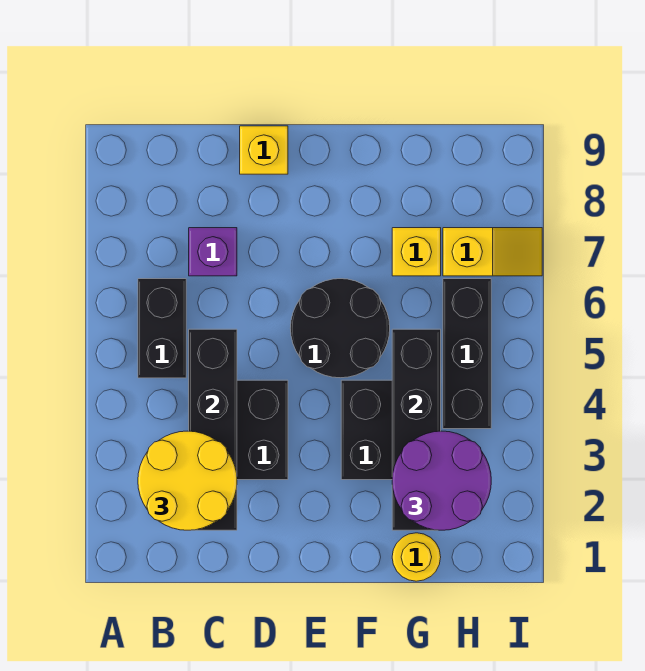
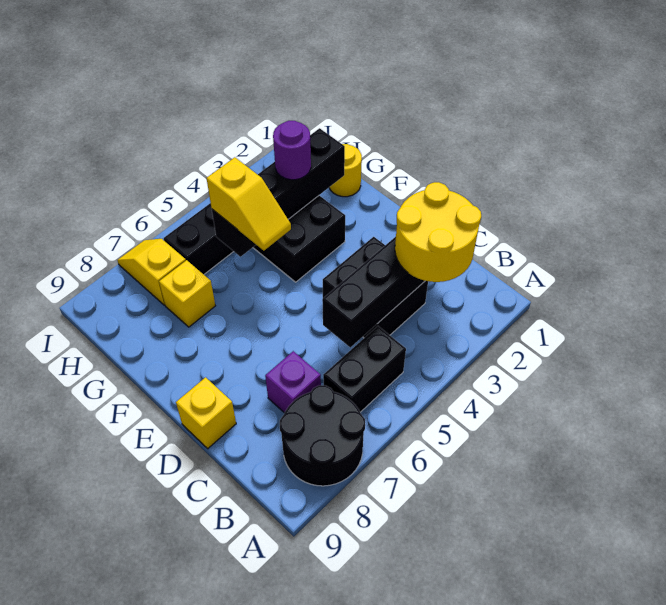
black round brick E5:F6 level 1 -> black round brick A7:B8 level 1
none -> yellow slope F5:G5 level 3 top G
purple round brick G2:H3 level 3 -> purple round brick G3 level 3

